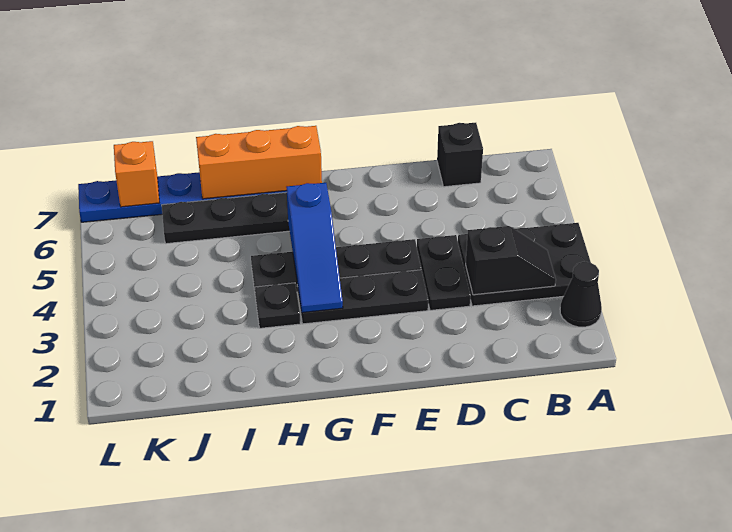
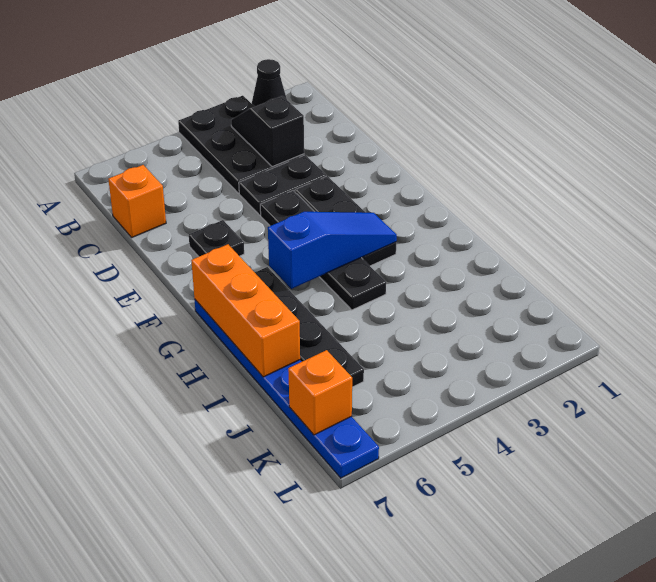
black brick C7 level 1 -> orange brick C7 level 1
black plate H3 level 1 -> black plate E6 level 1

